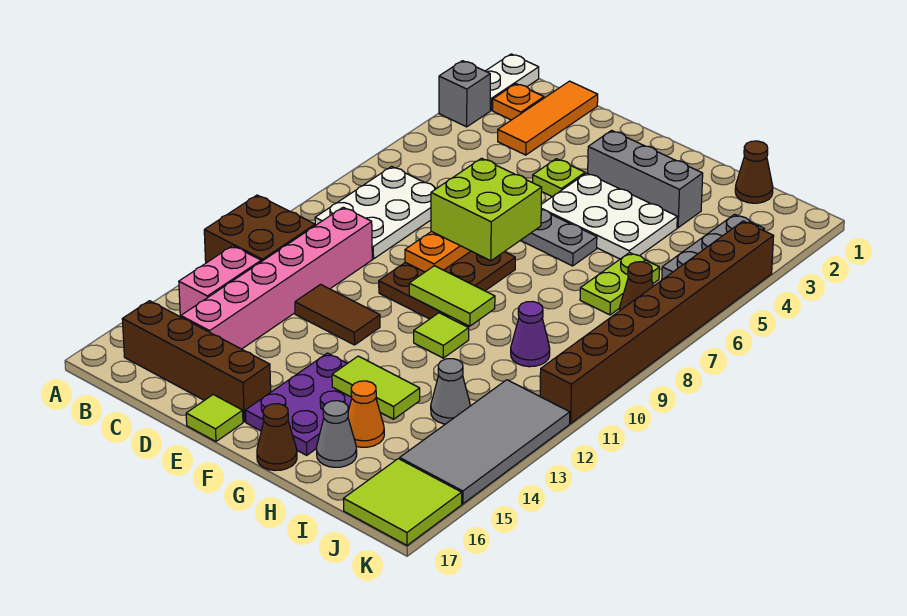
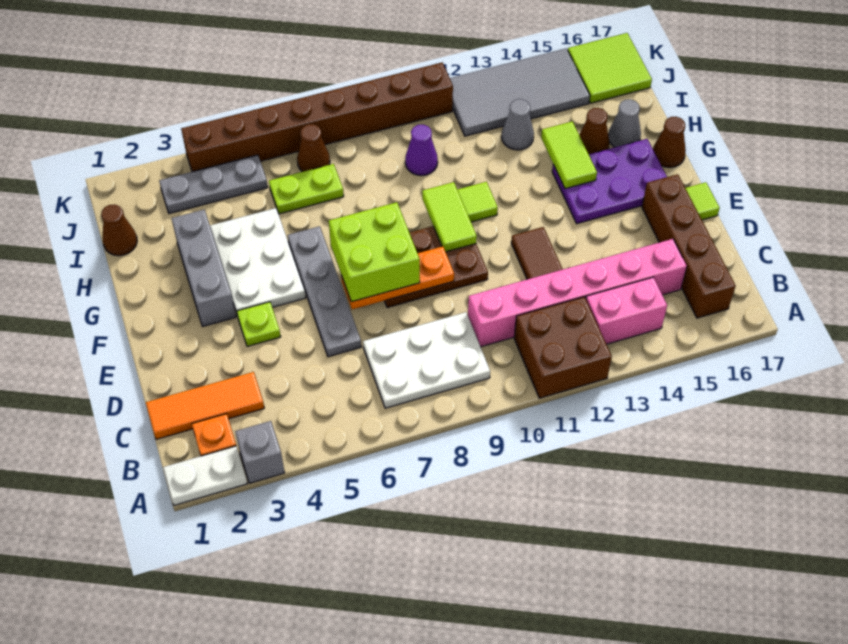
orange cone H15 level 1 -> brown cone H15 level 1

